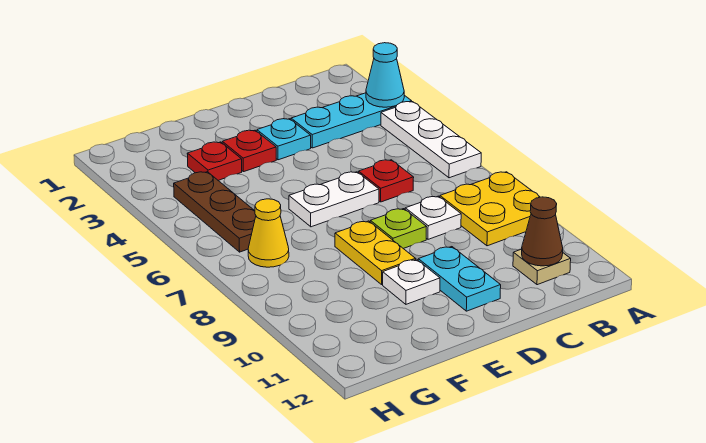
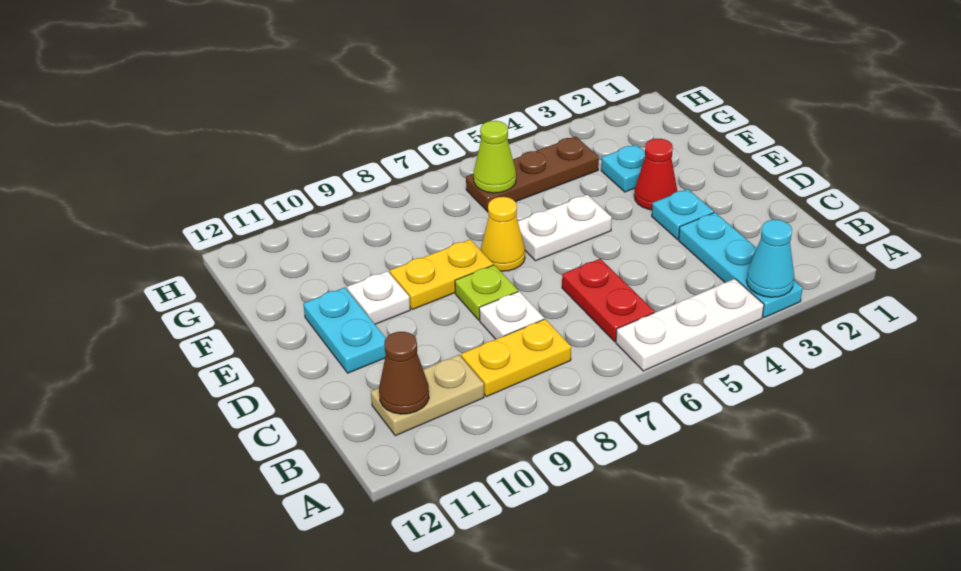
yellow plate A8:B9 level 1 -> yellow plate B8:B9 level 1
tan plate B11 level 1 -> tan plate B10:B11 level 1
red plate C6 level 1 -> red plate B6:C6 level 1
white plate D6:E6 level 1 -> white plate E5:E6 level 1
cyan plate D10:D11 level 1 -> cyan plate D11:E11 level 1
red plate E3 level 1 -> red cone E3 level 1
red plate F3 level 1 -> cyan plate F3 level 1
none -> lime cone G6 level 2
yellow cone G7 level 1 -> yellow cone E7 level 1

